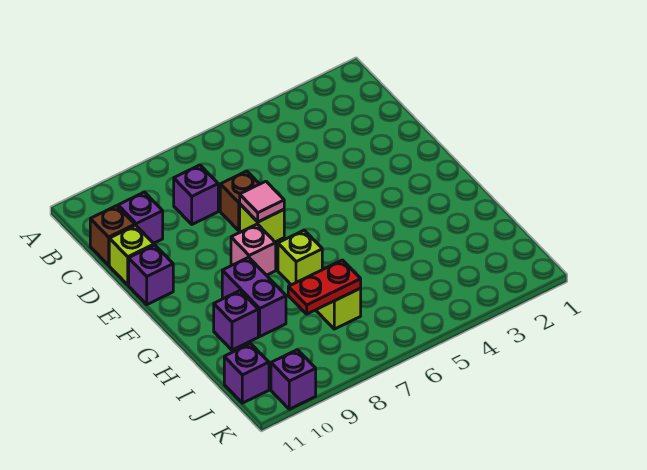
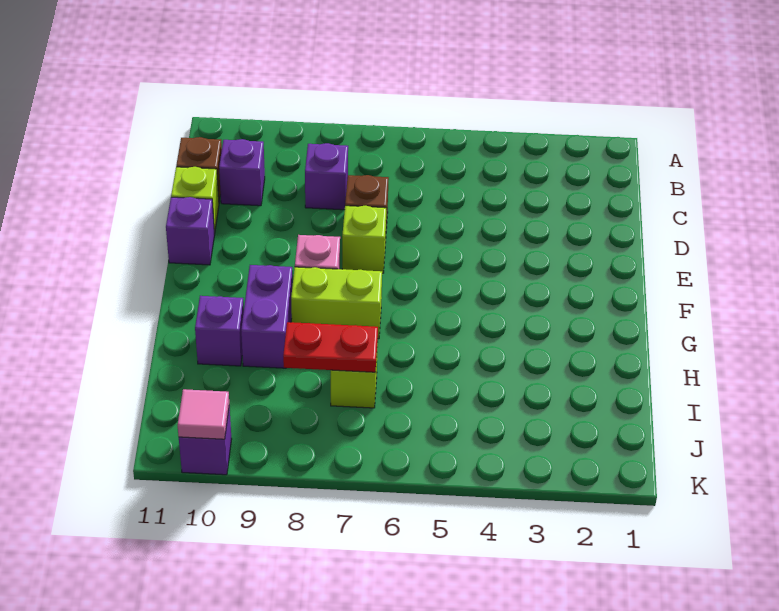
pink tile E7 level 2 -> pink tile K10 level 2
lime brick G7 level 1 -> lime brick G7:G8 level 1
purple brick J11 level 1 -> none

